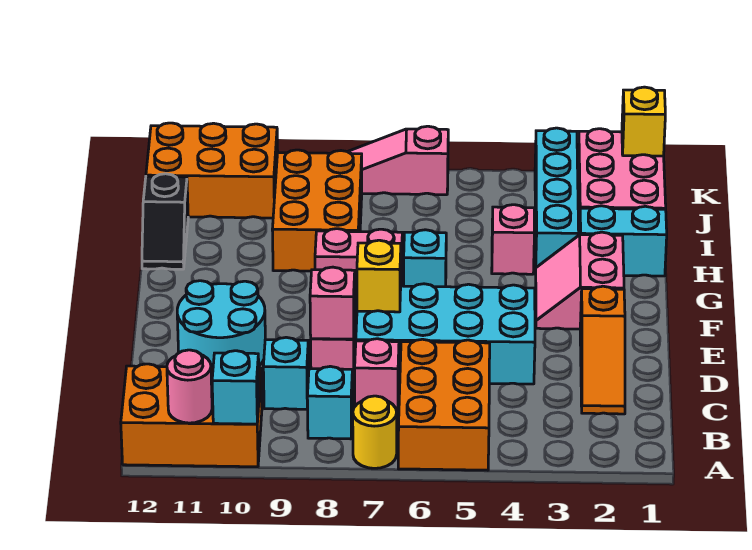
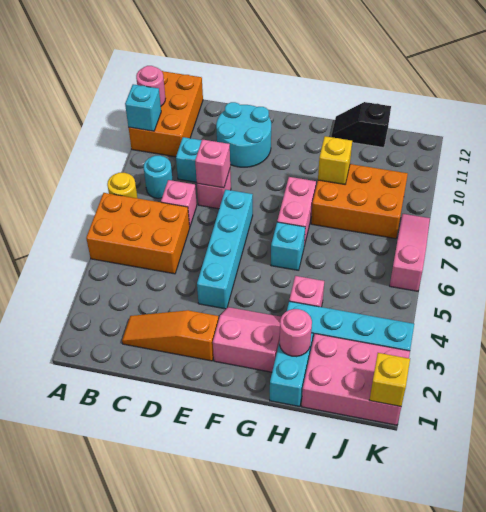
cyan brick B8 level 1 -> cyan round brick B8 level 1
cyan brick D4:E7 level 1 -> cyan brick E4:E7 level 1
yellow brick E7 level 2 -> yellow brick H9 level 2
none -> pink round brick H2 level 2
orange brick J10:K12 level 1 -> none

